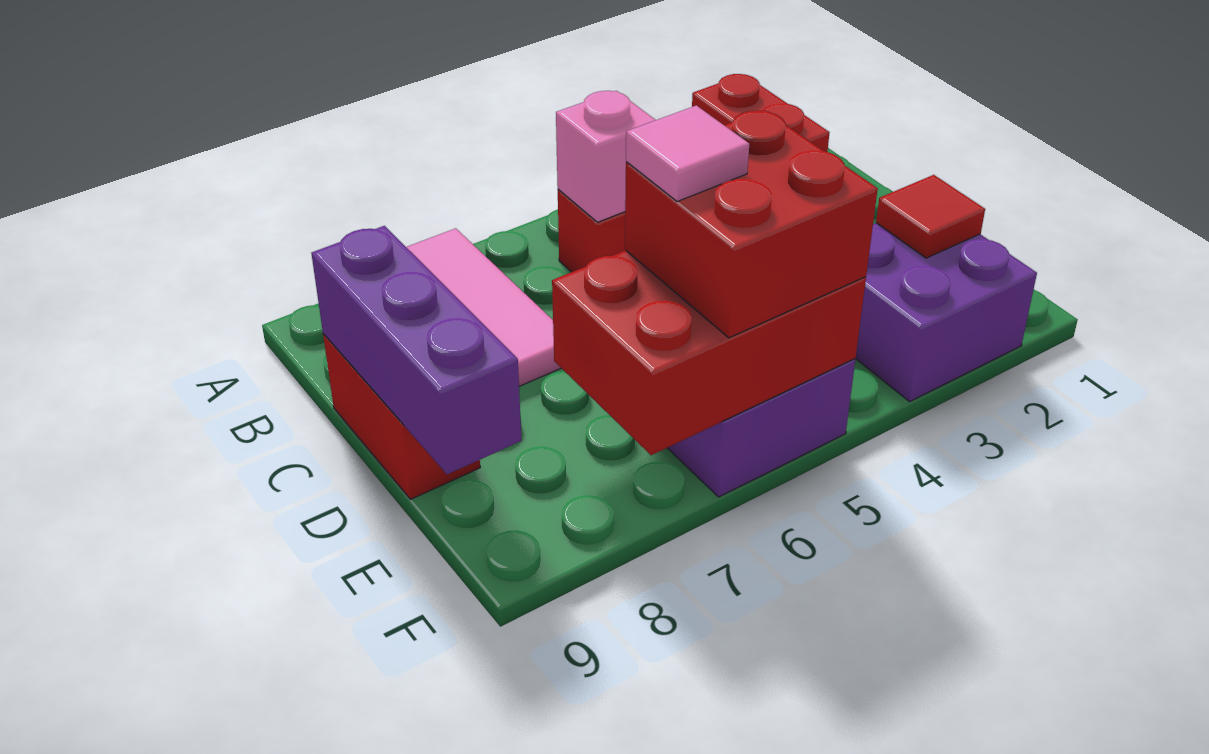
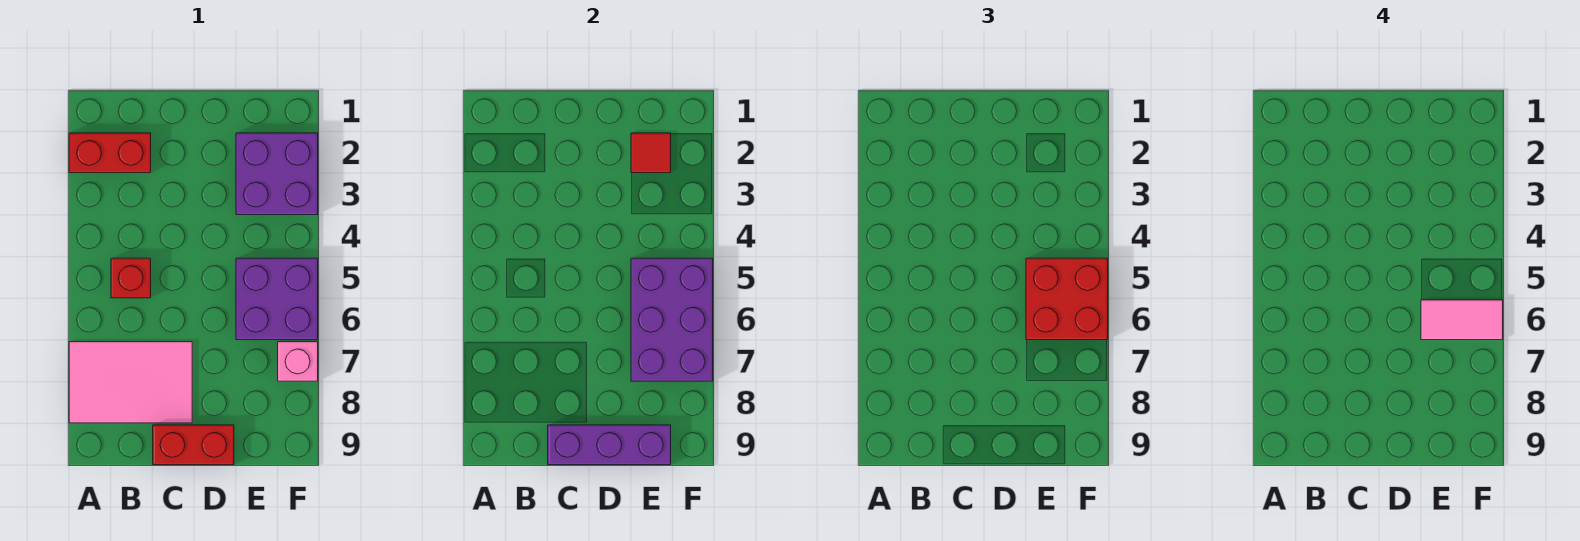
pink brick B5 level 2 -> pink brick F7 level 1
red brick E5:F7 level 2 -> purple brick E5:F7 level 2
pink tile E6 level 4 -> pink tile E6:F6 level 4

